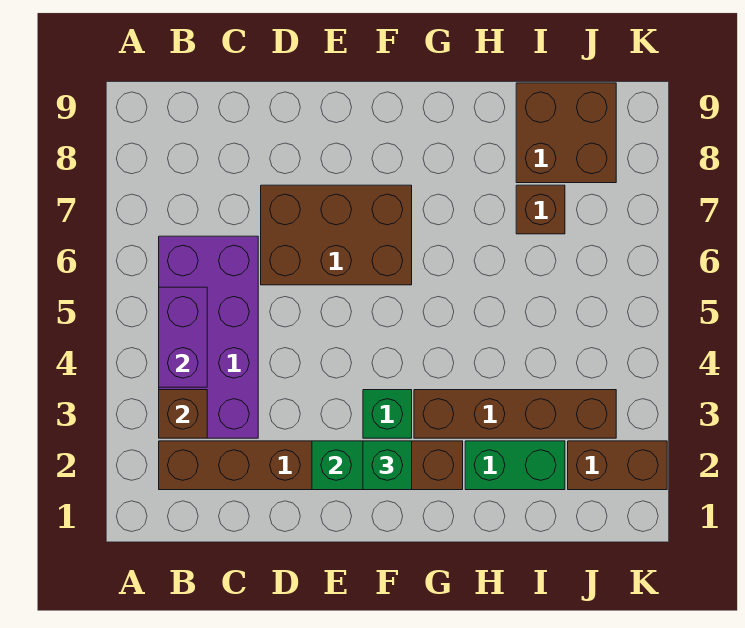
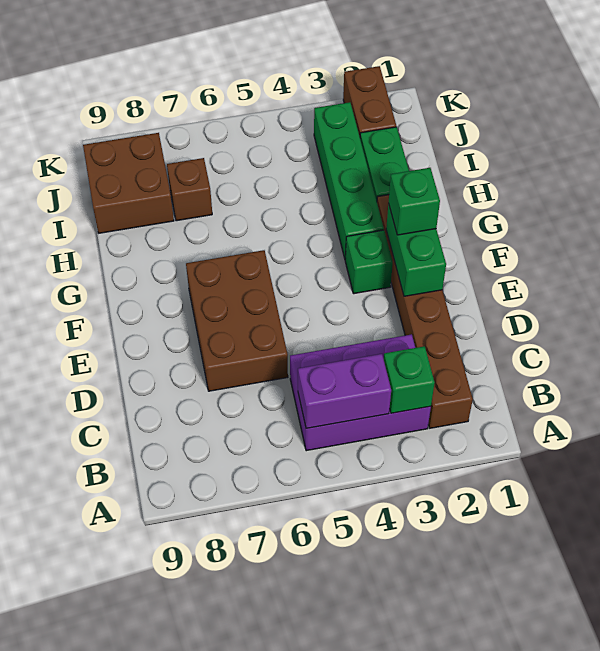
purple brick B3:C6 level 1 -> purple brick B3:C5 level 1
brown brick B3 level 2 -> green brick B3 level 2
brown brick G3:J3 level 1 -> green brick G3:J3 level 1

